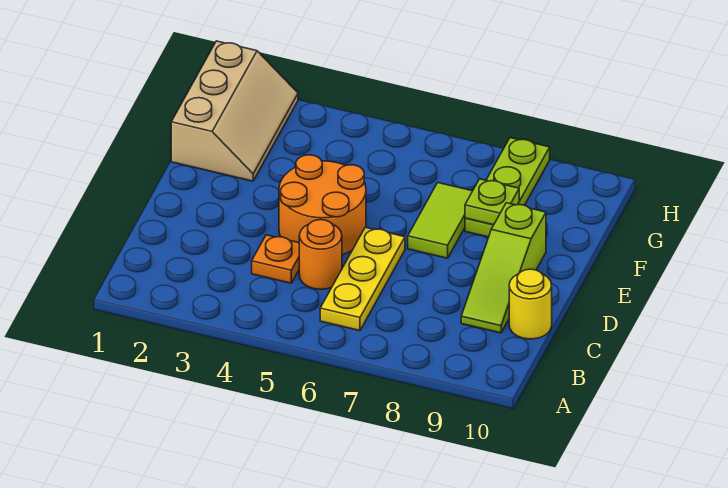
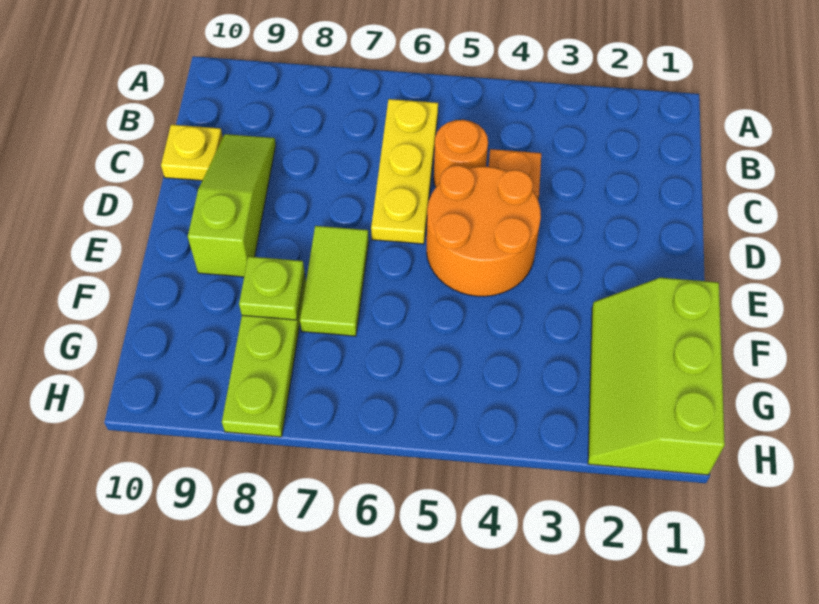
yellow round brick C10 level 1 -> yellow plate C10 level 1
tan slope F1:H2 level 1 top 1 -> lime slope F1:H2 level 1 top 1

